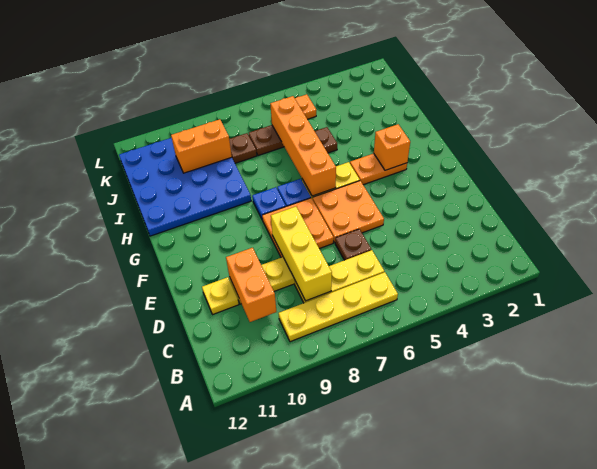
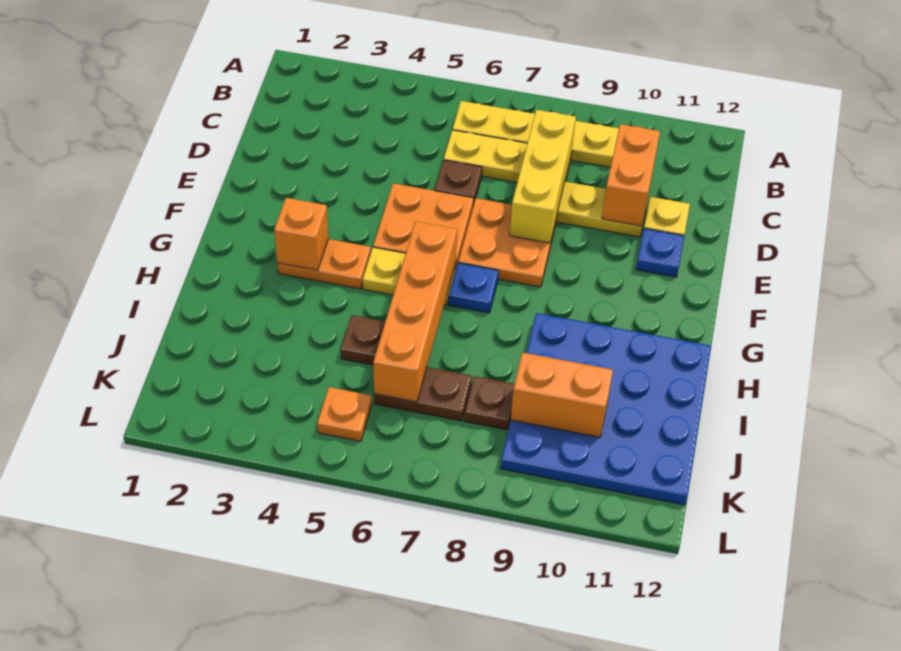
blue plate G8 level 1 -> blue plate E11 level 1

